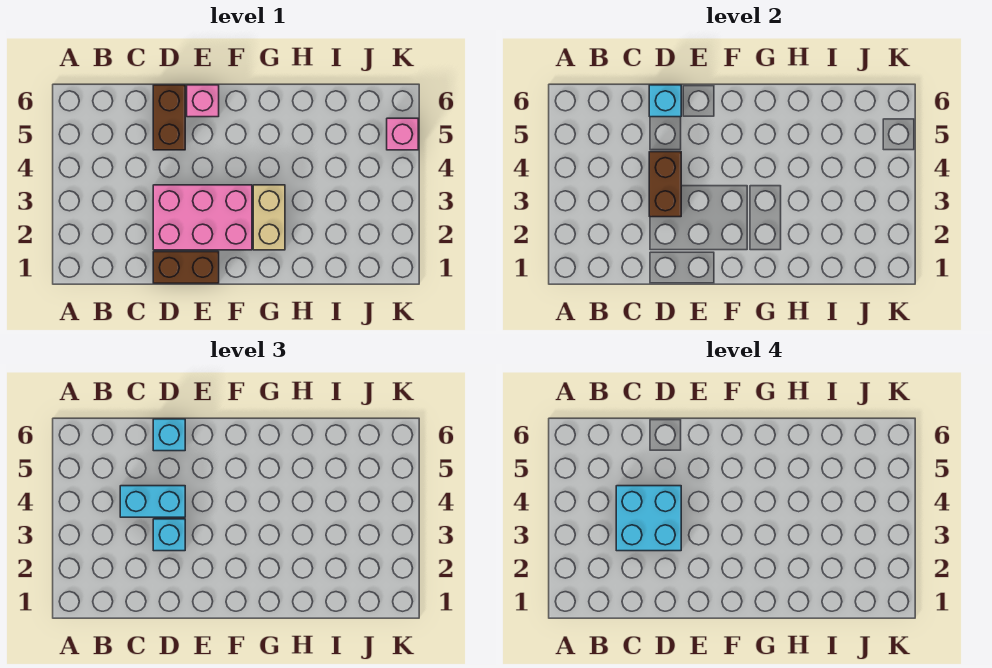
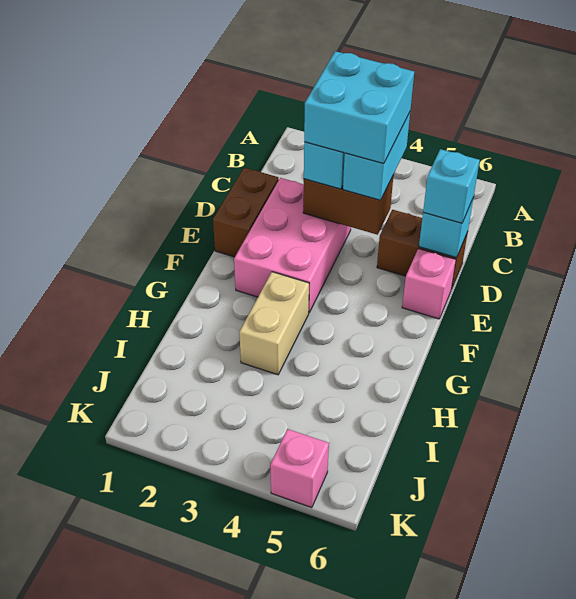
tan brick G2:G3 level 1 -> tan brick G3:H3 level 1

